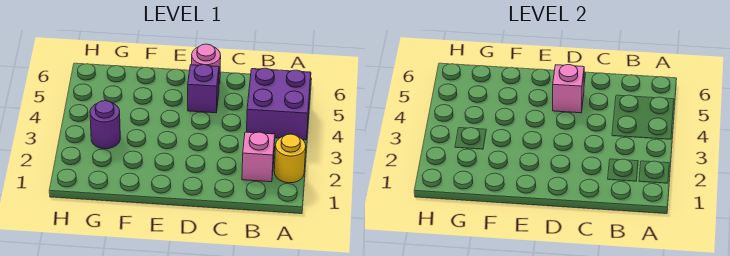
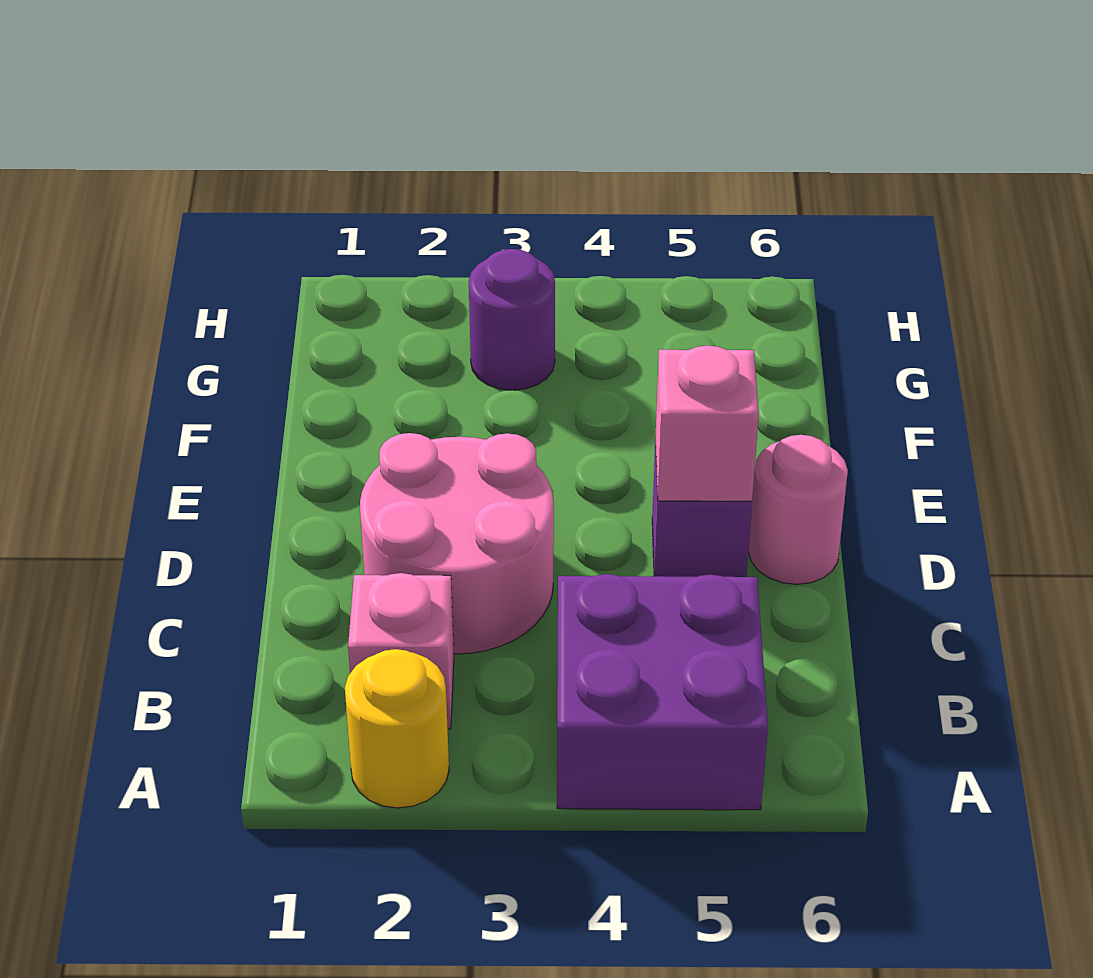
none -> pink round brick C2:D3 level 1

